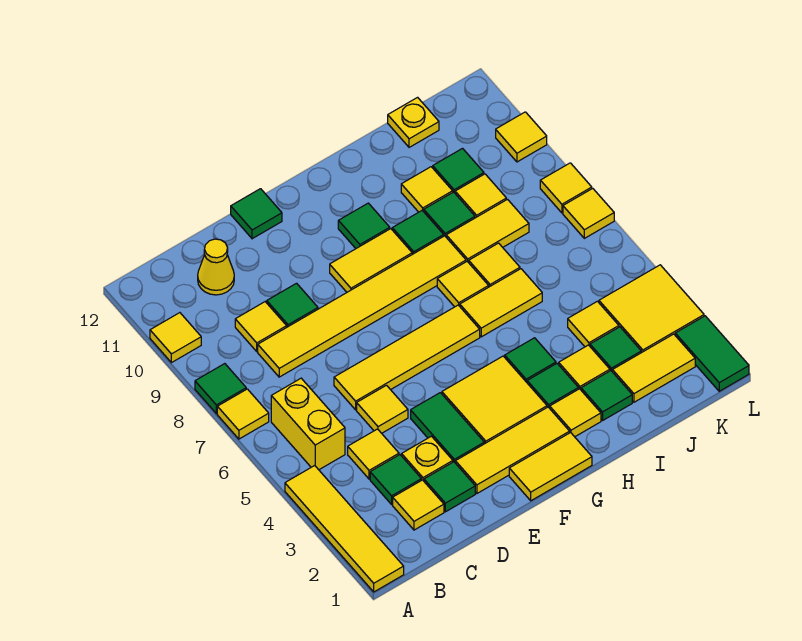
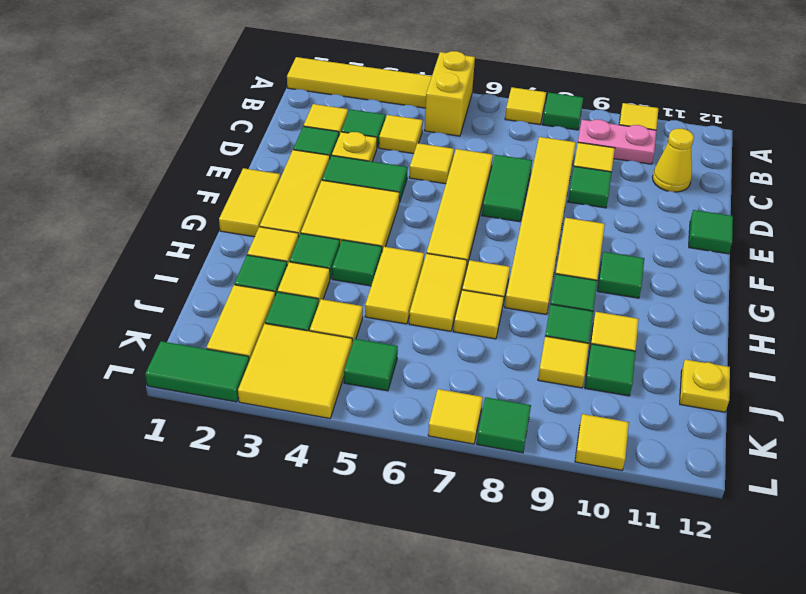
yellow brick B5:B6 level 1 -> yellow brick A5:B5 level 1
none -> pink plate B9:B10 level 1
none -> green tile D7:E7 level 1
yellow tile I8:J8 level 1 -> yellow tile H5:I5 level 1
none -> green tile K5 level 1
yellow tile L8 level 1 -> green tile L8 level 1

